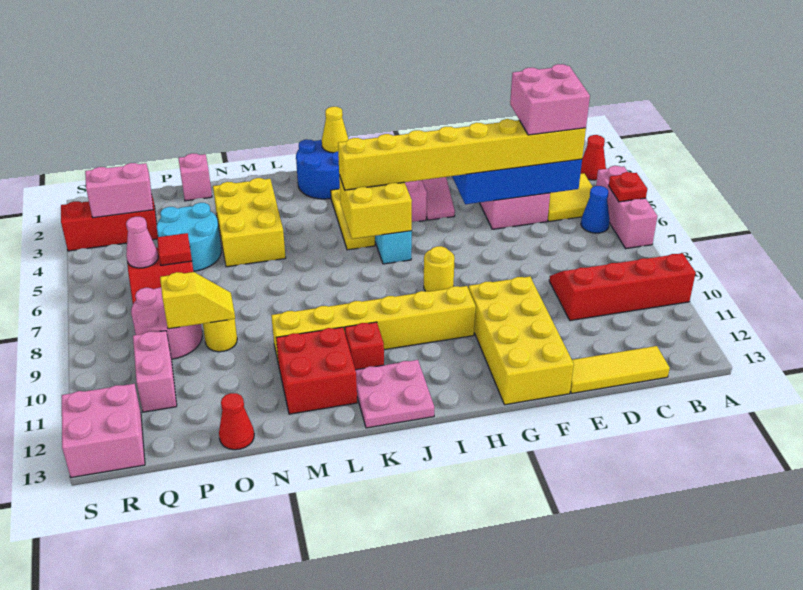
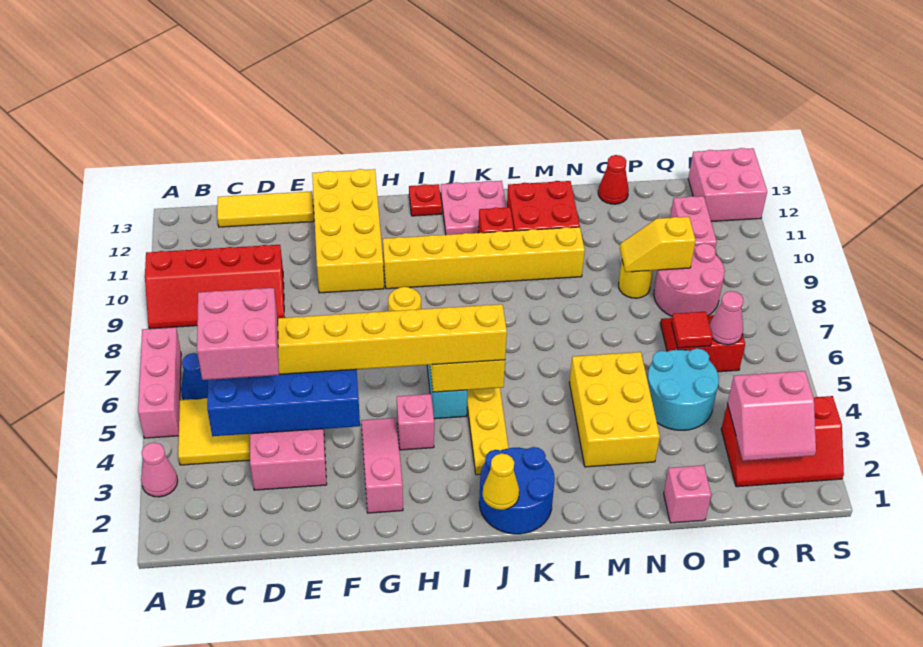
red cone A3 level 1 -> pink cone A3 level 1
red plate A6 level 2 -> red plate I13 level 1

